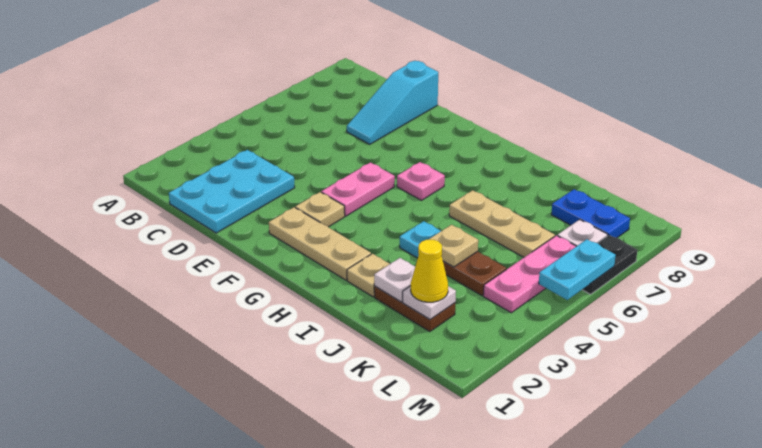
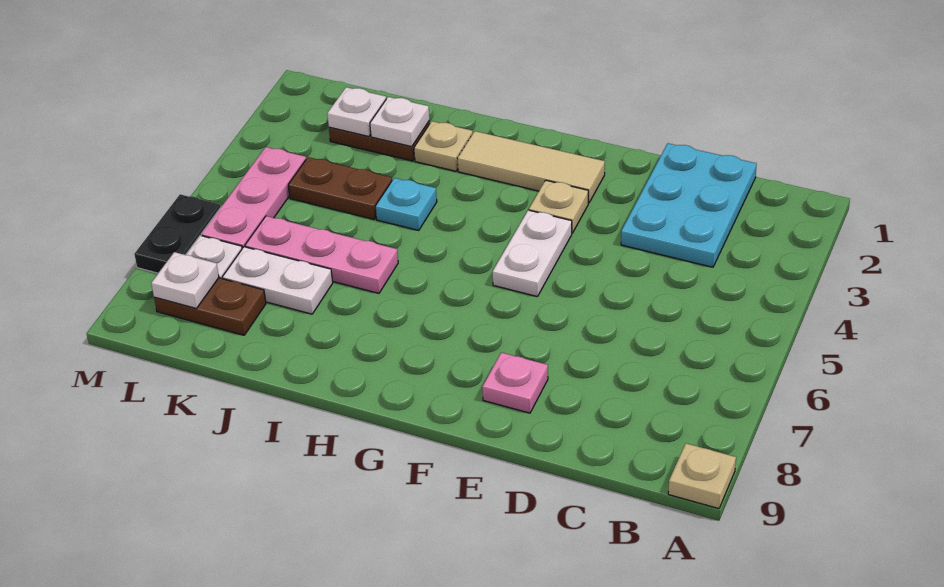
cyan slope D7:D9 level 1 top 9 -> none
tan plate F2:H2 level 1 -> tan tile F2:H2 level 1
pink plate F4:F5 level 1 -> white plate F4:F5 level 1
pink plate G6 level 1 -> pink plate E8 level 1
tan plate I6:K6 level 1 -> pink plate I6:K6 level 1
tan plate J4 level 2 -> tan plate A9 level 1
none -> white plate J7:K7 level 1
yellow cone K2 level 3 -> none
blue plate K8:L8 level 1 -> brown plate K8:L8 level 1
none -> white plate L8 level 2
cyan plate M5:M6 level 2 -> none

